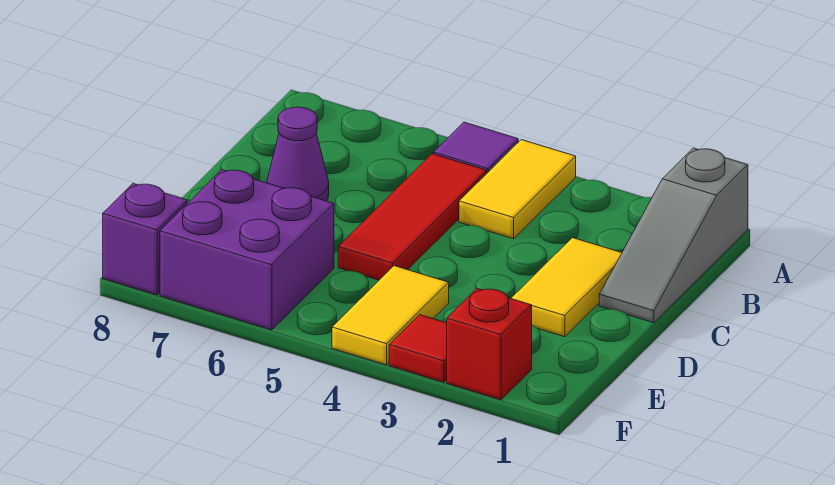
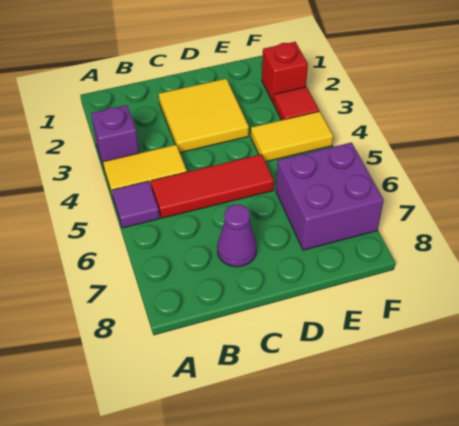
grey slope A1:C1 level 1 top A -> none
yellow tile C2:D2 level 1 -> yellow tile C2:D3 level 1
purple brick F8 level 1 -> purple brick A3 level 1

